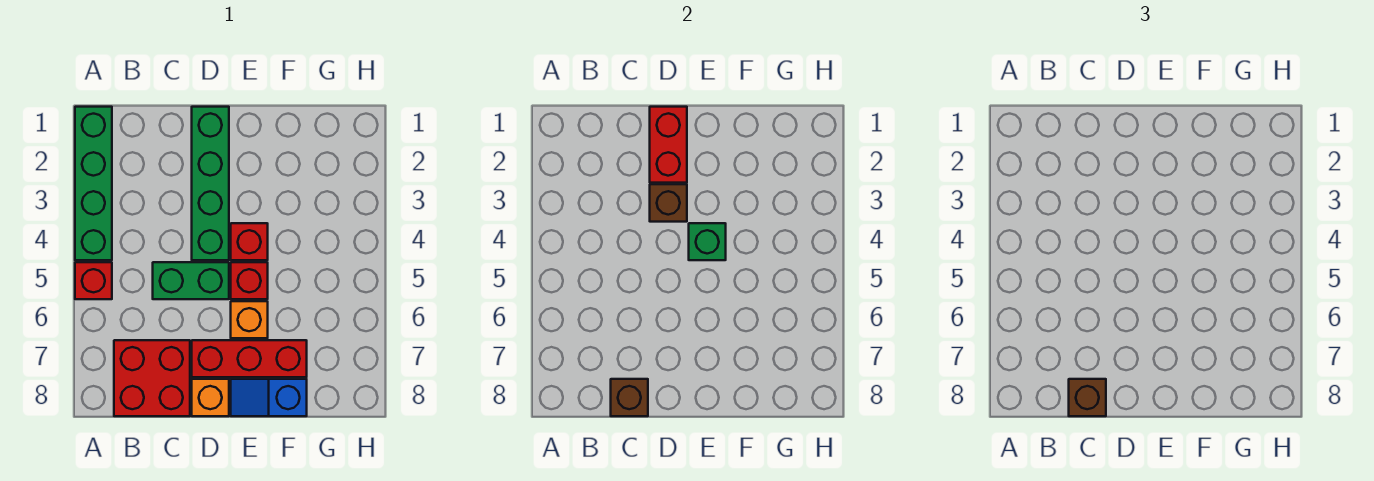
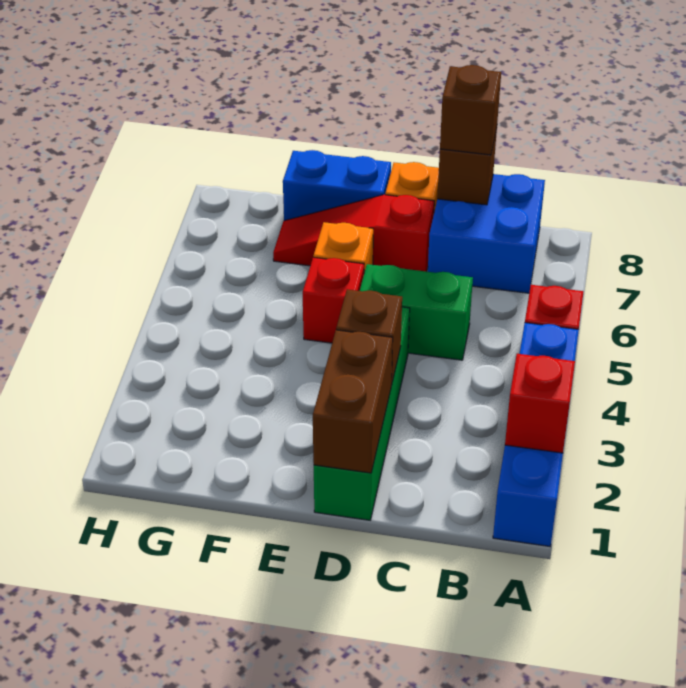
green brick A1:A4 level 1 -> blue brick A1:A4 level 1
red brick B7:C8 level 1 -> blue brick B7:C8 level 1
red brick D1:D2 level 2 -> brown brick D1:D2 level 2
red brick D7:F7 level 1 -> red slope D7:F7 level 1 top D
red brick E4 level 1 -> red brick A2 level 2
green brick E4 level 2 -> none
blue slope E8:F8 level 1 top F -> blue brick E8:F8 level 1

